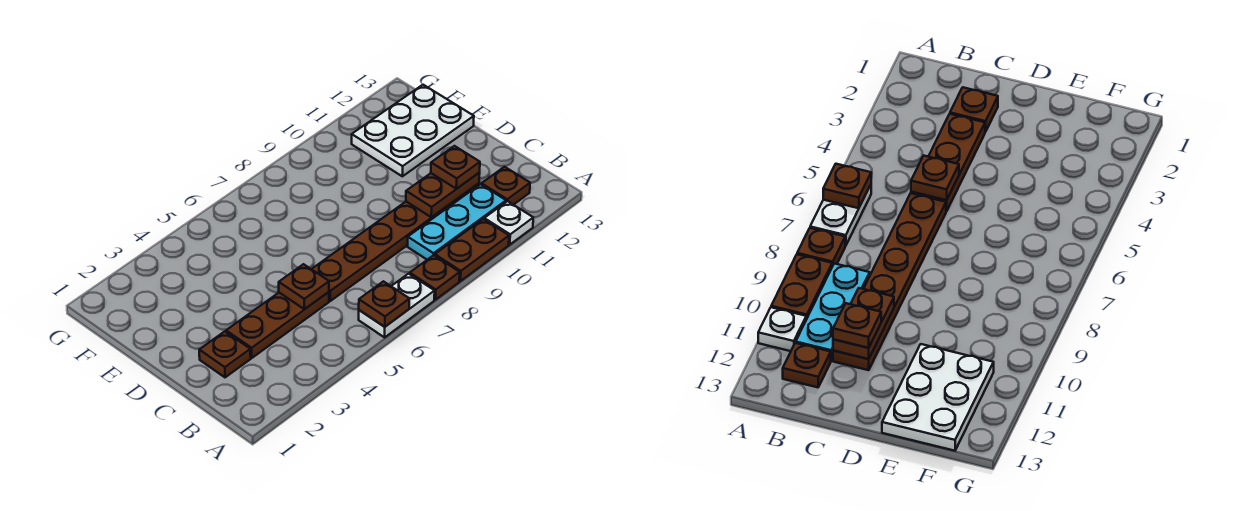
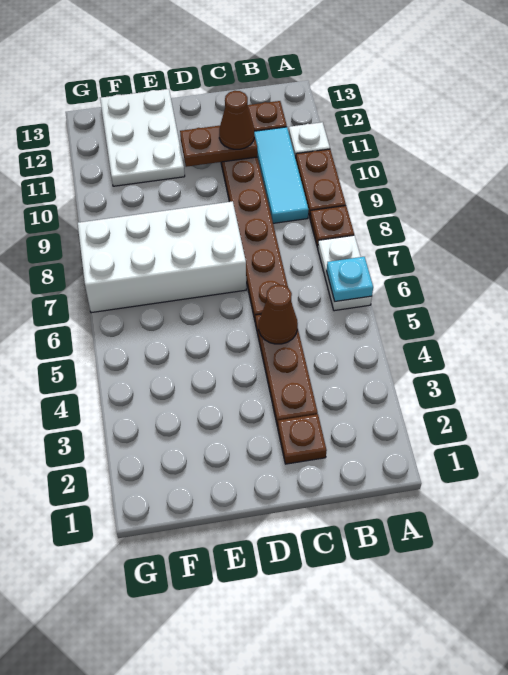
brown plate A6 level 2 -> cyan plate A6 level 2
cyan plate B9:B11 level 1 -> cyan tile B9:B11 level 1
brown plate C5 level 2 -> brown cone C5 level 2
brown plate C10:C11 level 2 -> brown plate C11:D11 level 2
brown plate C11 level 3 -> brown cone C11 level 3
none -> white brick D7:G8 level 1

